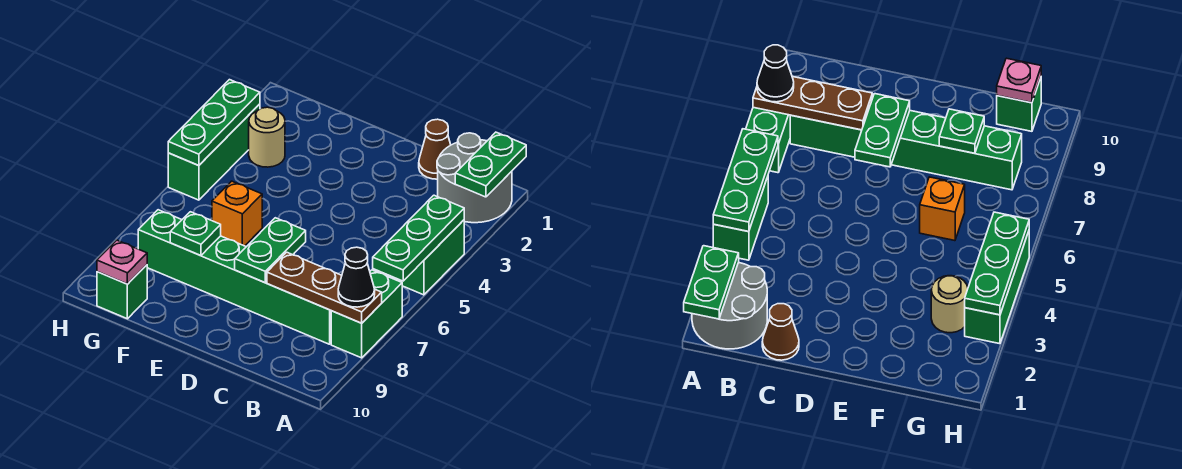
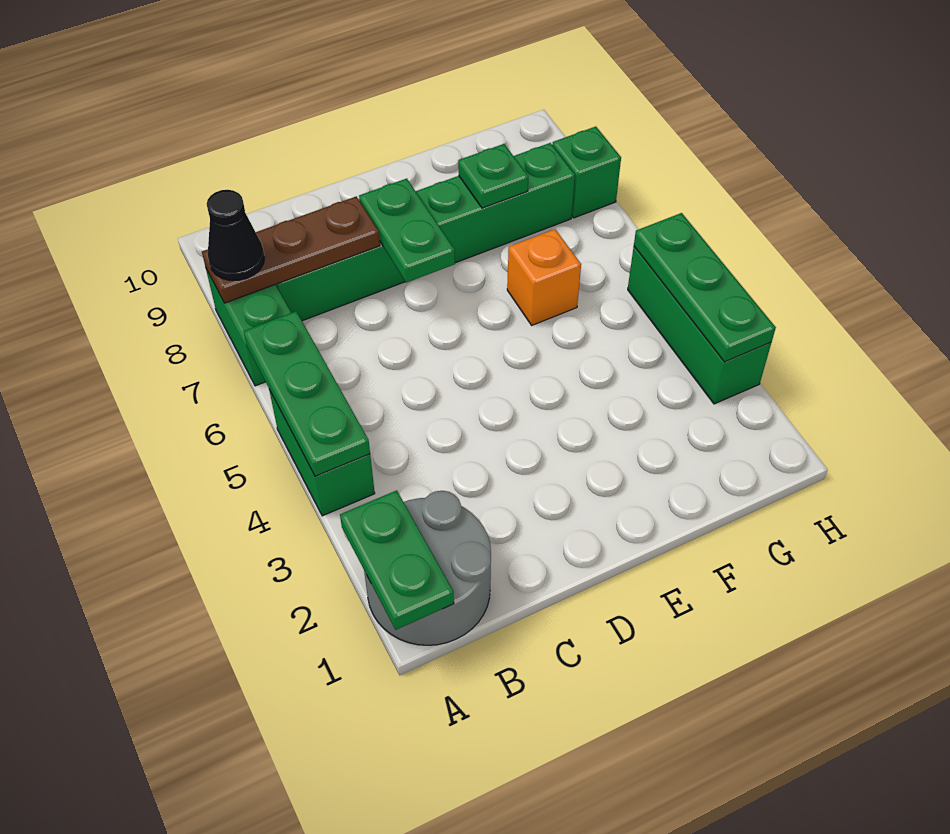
brown cone C1 level 1 -> none
tan round brick G3 level 1 -> none
green brick G10 level 1 -> green brick H8 level 1
pink plate G10 level 2 -> none

